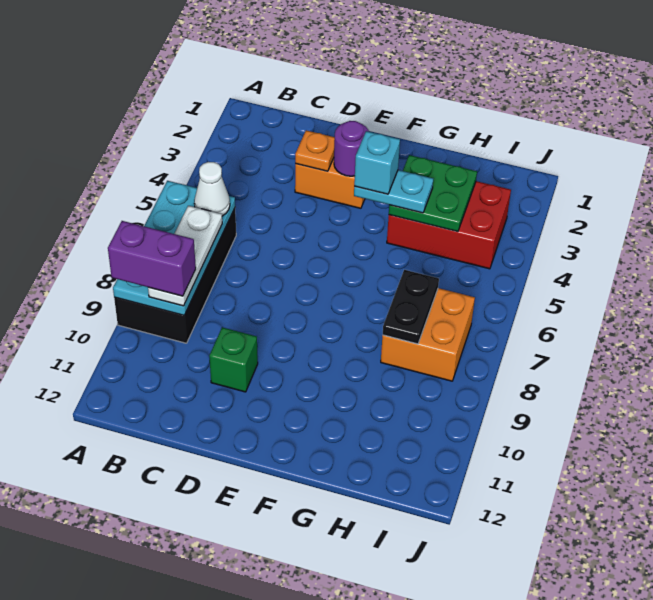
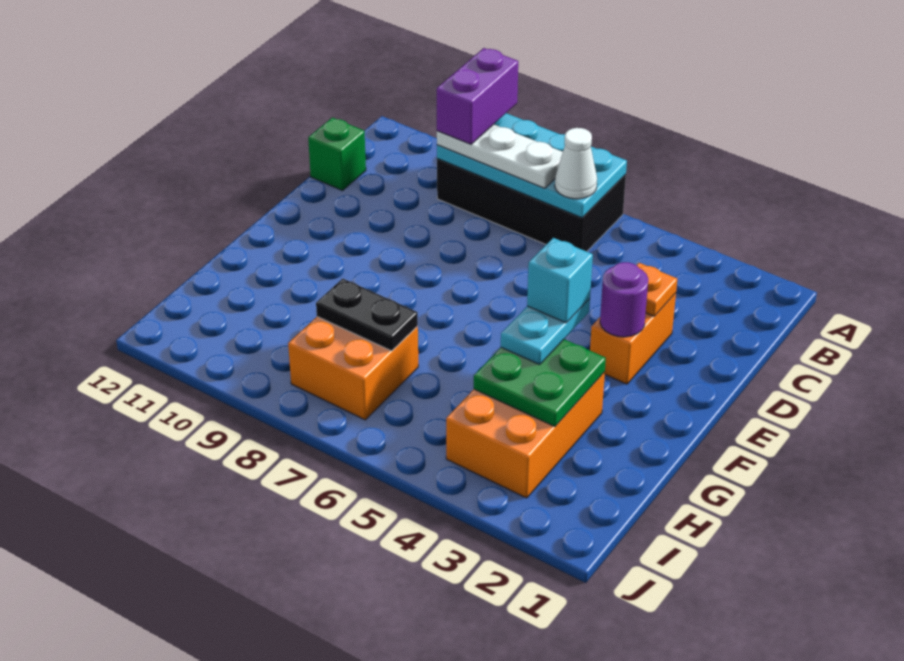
green brick D10 level 1 -> green brick C12 level 1
red brick G3:I4 level 1 -> orange brick G3:I4 level 1

